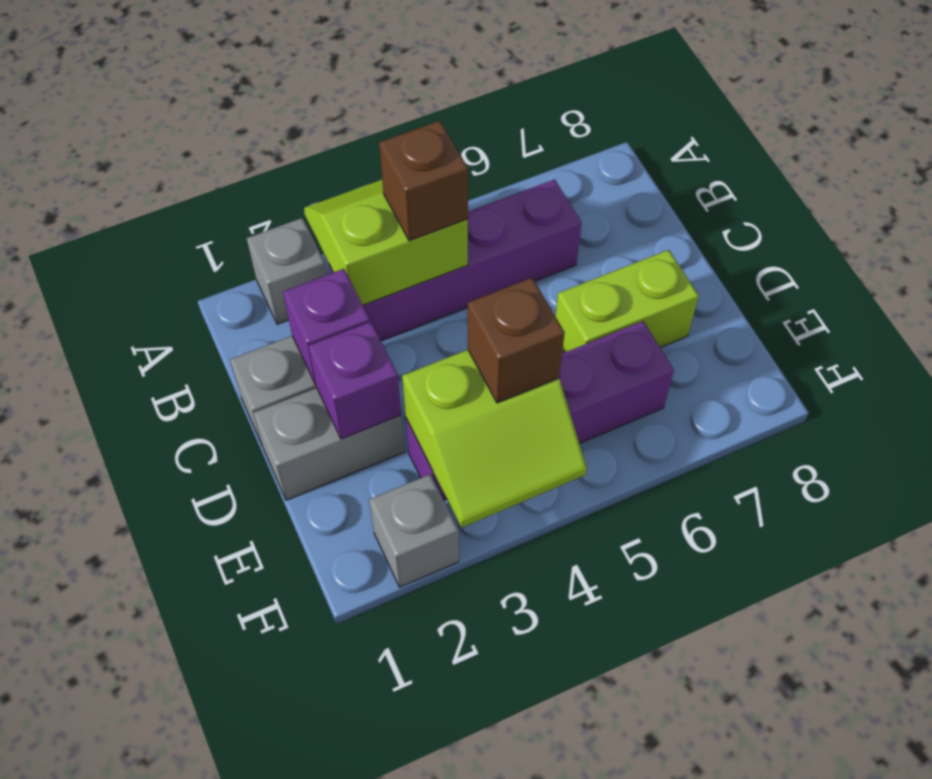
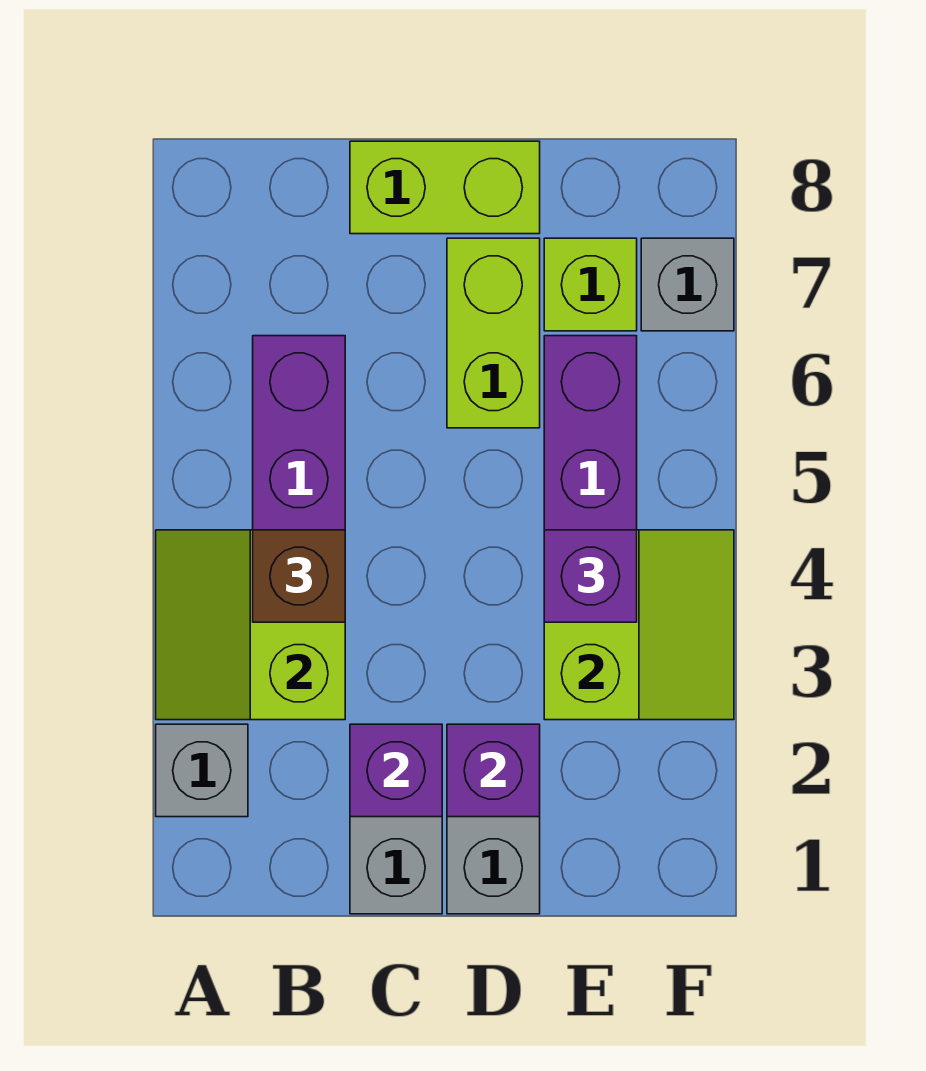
none -> lime brick C8:D8 level 1
brown brick E4 level 3 -> purple brick E4 level 3
none -> lime brick E7 level 1
grey brick F2 level 1 -> grey brick F7 level 1

